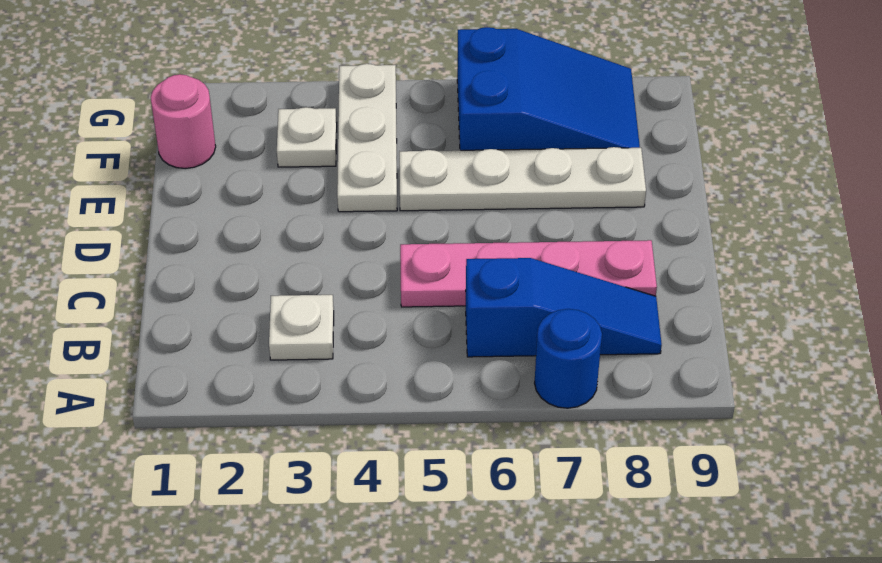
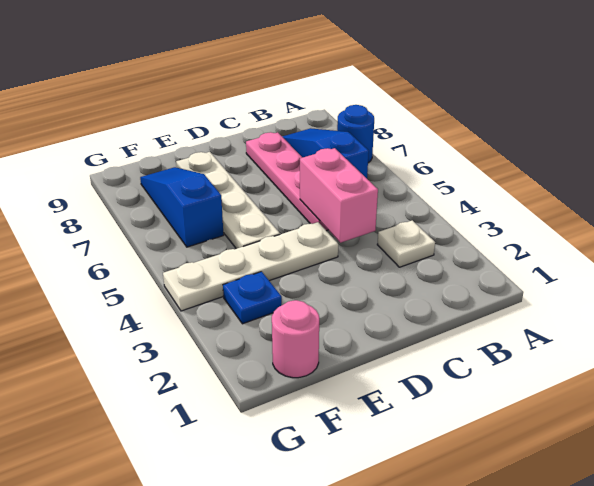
none -> pink brick C4:C5 level 2
white plate E4:G4 level 1 -> white plate D4:G4 level 1
white plate F3 level 1 -> blue plate F3 level 1
blue slope F6:G8 level 1 top 6 -> blue slope F6:F8 level 1 top 6

